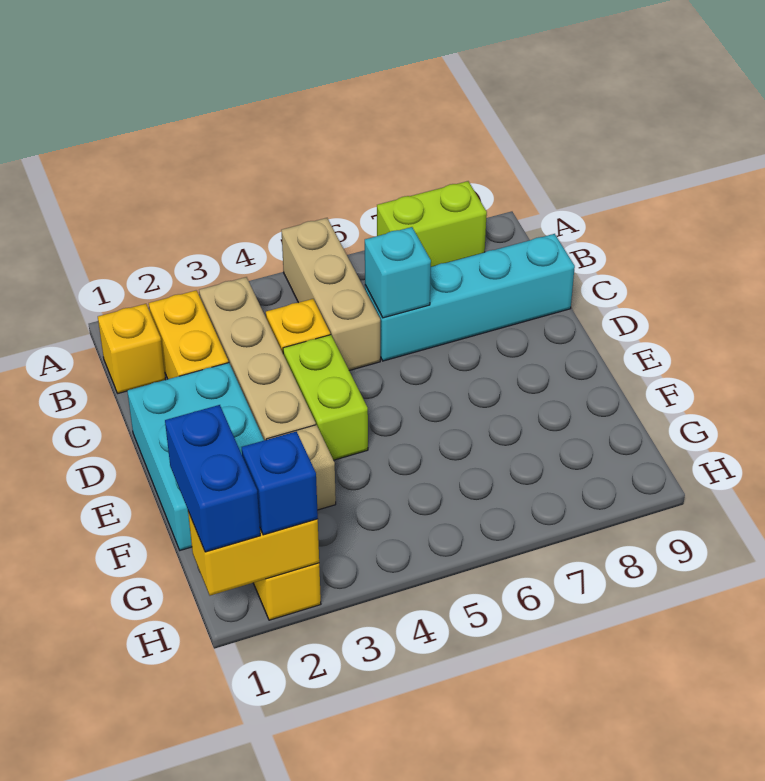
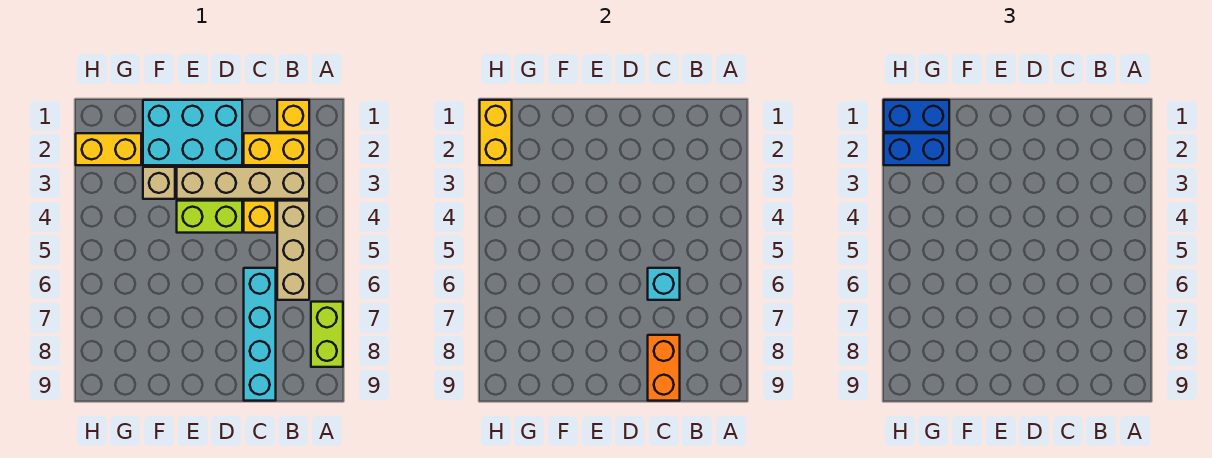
tan brick A5:C5 level 1 -> tan brick B4:B6 level 1
none -> orange brick C8:C9 level 2
blue brick H2 level 3 -> blue brick G2:H2 level 3

